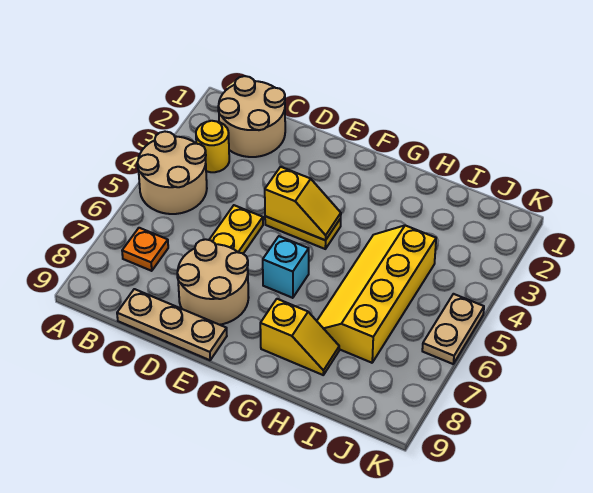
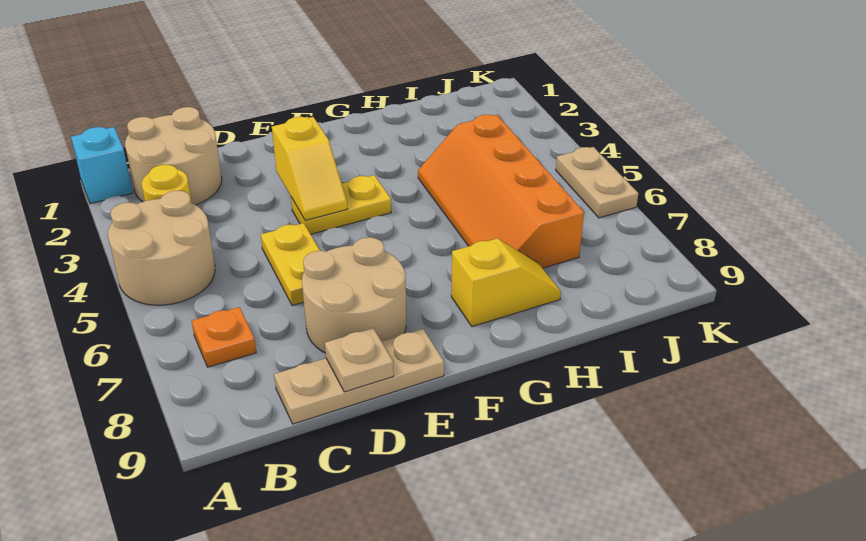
none -> tan plate D9 level 2
yellow slope E4:F4 level 2 top E -> yellow slope E3:E4 level 2 top 3
cyan brick F6 level 1 -> cyan brick A1 level 1
yellow slope H4:I7 level 1 top I -> orange slope H4:I7 level 1 top I

